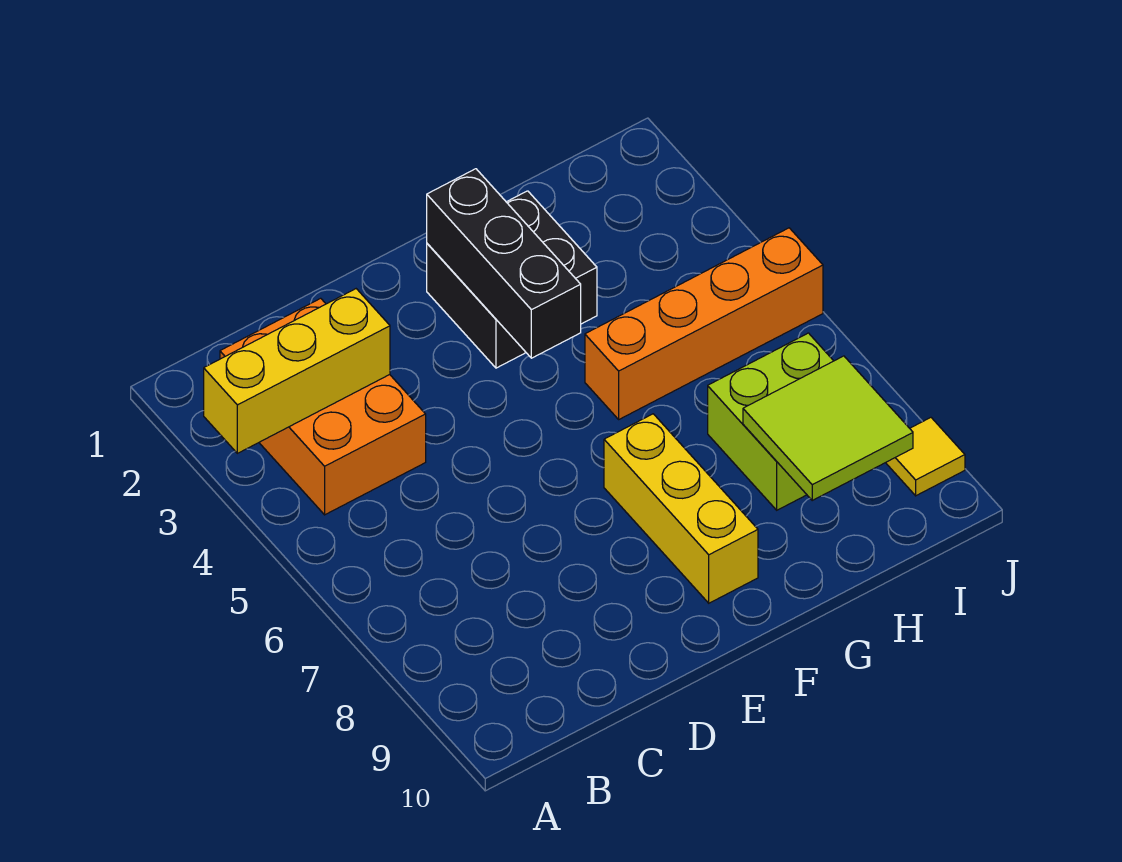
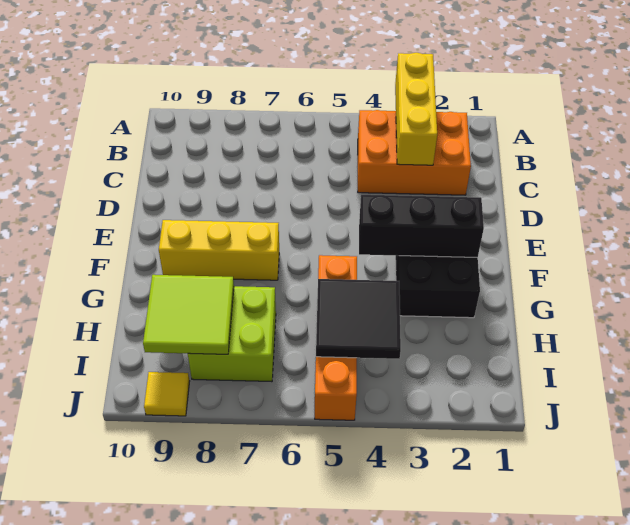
none -> black tile H4:I5 level 2

